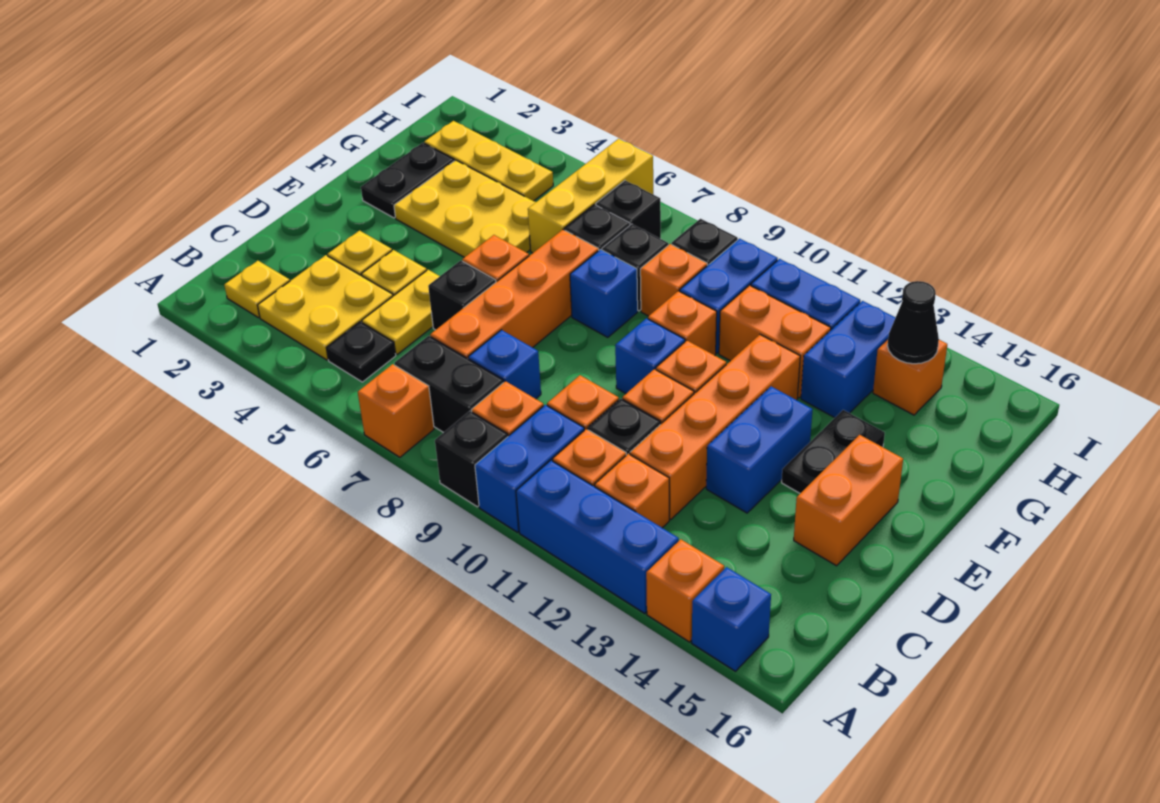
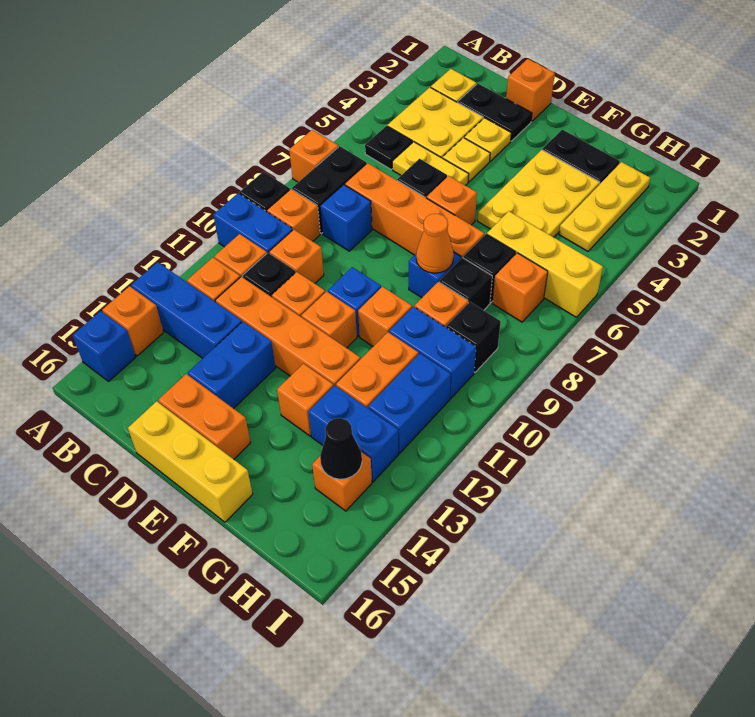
blue brick A11:A13 level 1 -> blue brick A13:C13 level 1
none -> orange brick D1 level 1
blue brick D13:E13 level 1 -> blue brick D13:D14 level 1
none -> yellow brick D16:F16 level 1
black plate E14:F14 level 1 -> black plate C2:D2 level 1
none -> orange cone F8 level 2
none -> orange brick F13 level 1
black brick H7 level 1 -> orange brick H7 level 1

